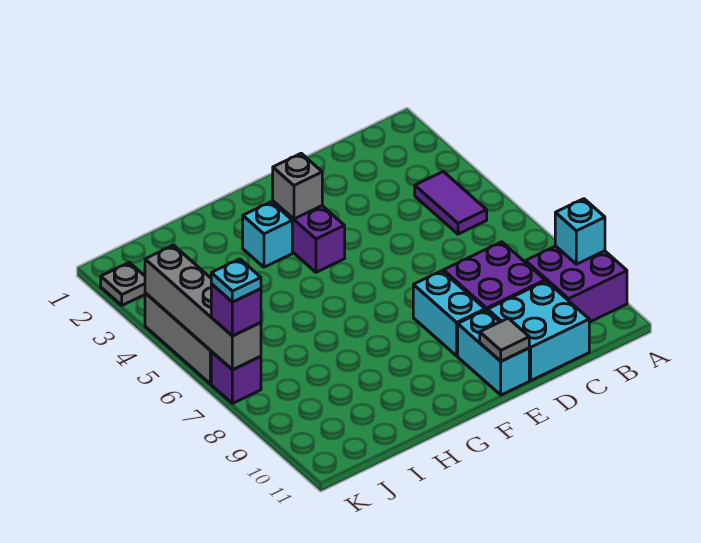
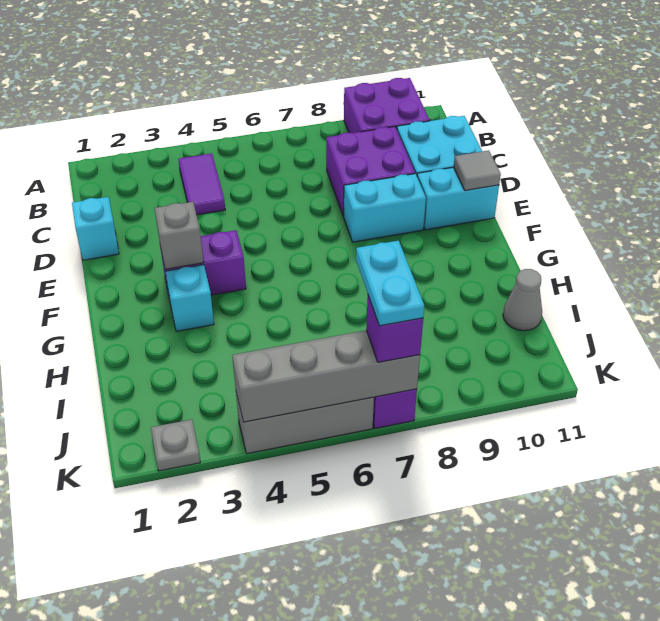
cyan brick A9 level 2 -> cyan brick D1 level 1
purple tile B4:B5 level 1 -> purple tile B4:C4 level 1
none -> grey cone I11 level 1
cyan plate K7 level 4 -> cyan plate J7:K7 level 4

